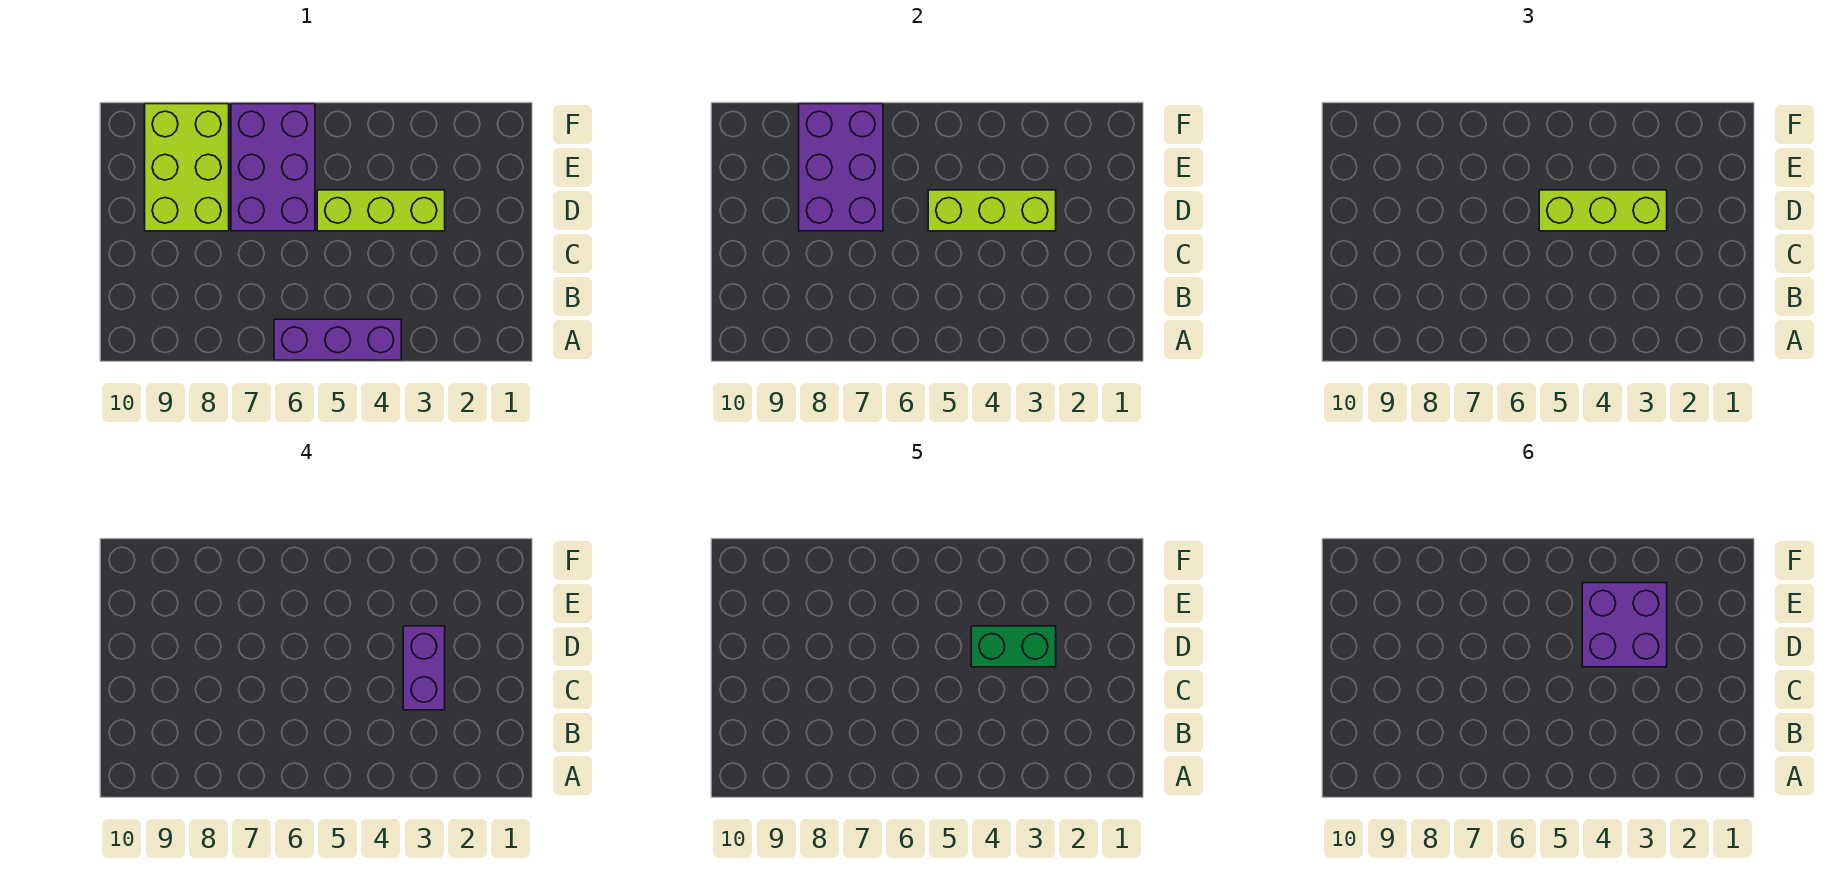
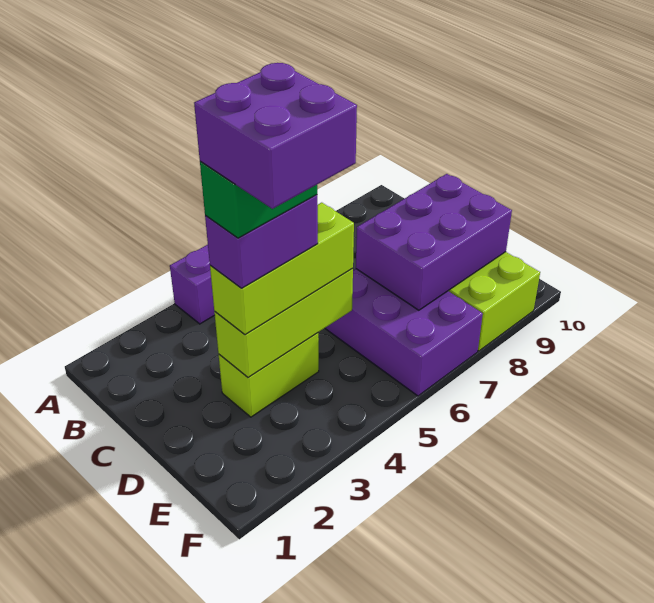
purple brick C3:D3 level 4 -> purple brick D3:D4 level 4
lime brick D3:D5 level 1 -> lime brick D3:D4 level 1
purple brick D7:F8 level 2 -> purple brick D7:E9 level 2

